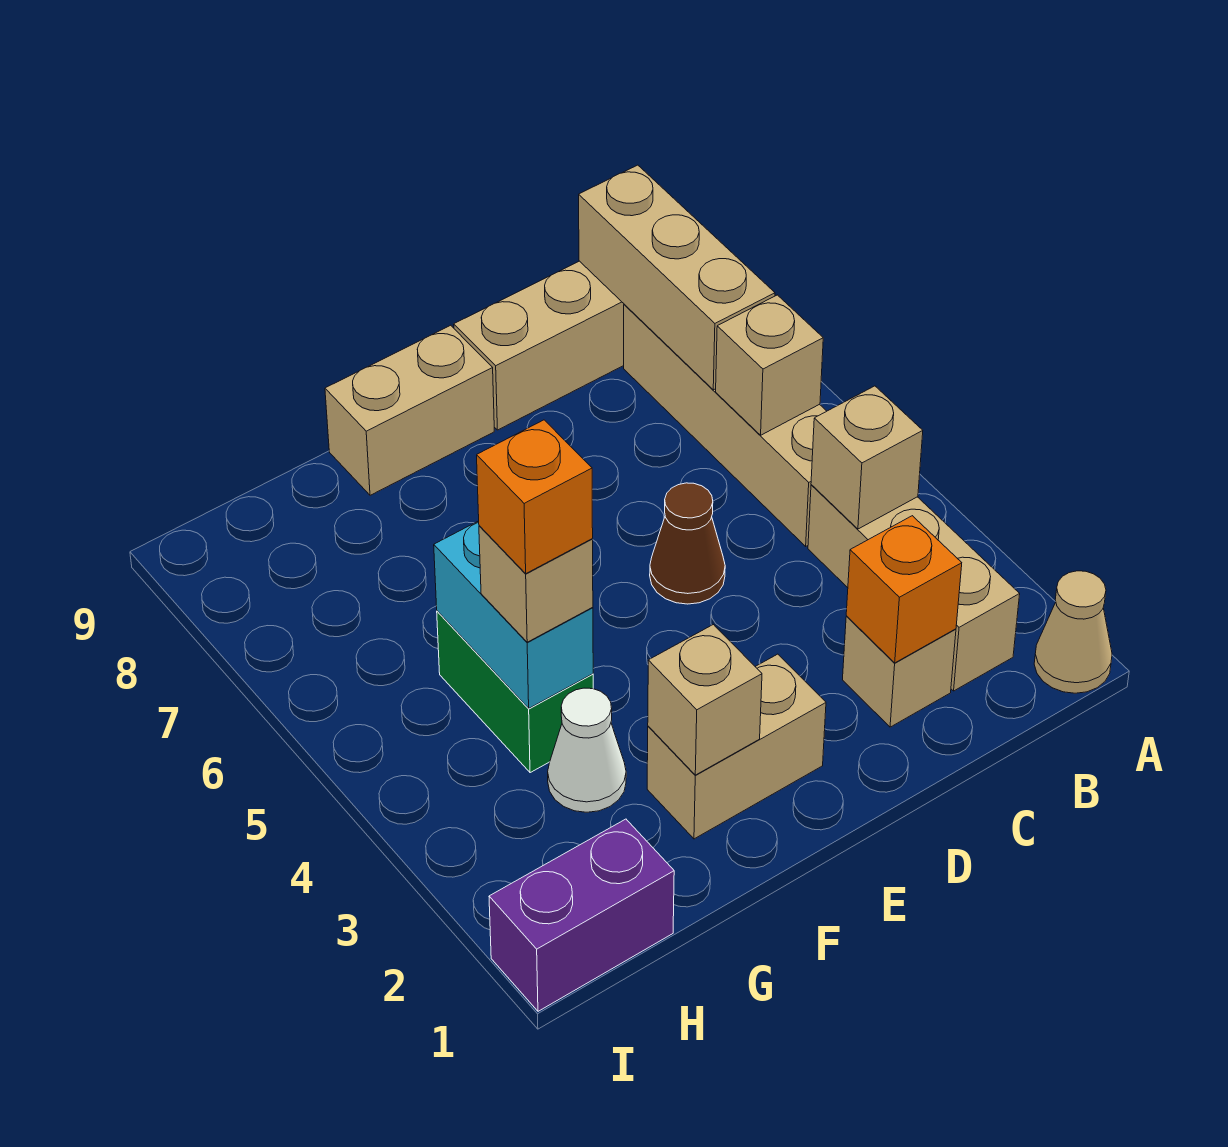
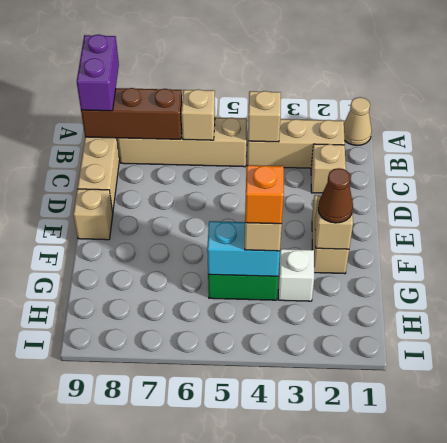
tan brick B7:B9 level 2 -> brown brick B7:B9 level 2
orange brick C2 level 2 -> none
brown cone D5 level 1 -> brown cone F2 level 3
tan brick E9:F9 level 1 -> tan brick E9 level 1
white cone G3 level 1 -> white brick G3 level 1
purple brick H1:I1 level 1 -> purple brick A9:B9 level 3

